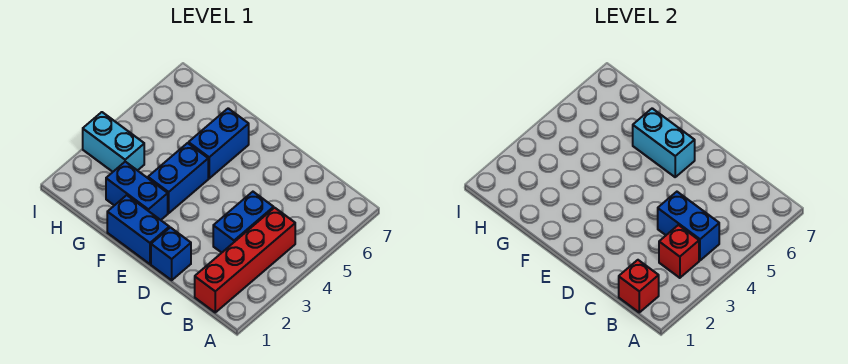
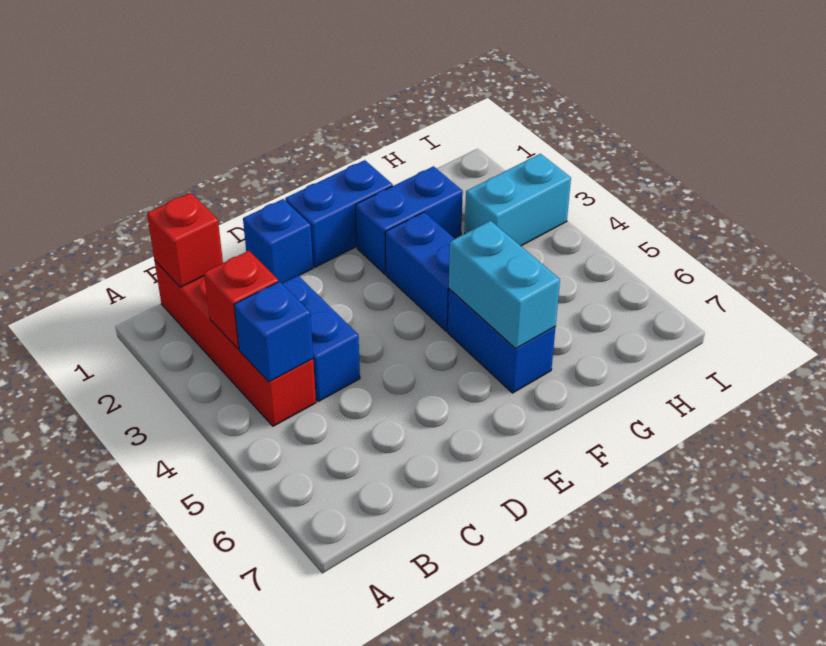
blue brick B4:C4 level 2 -> blue brick B4 level 2
cyan brick E6:F6 level 2 -> cyan brick F5:F6 level 2

